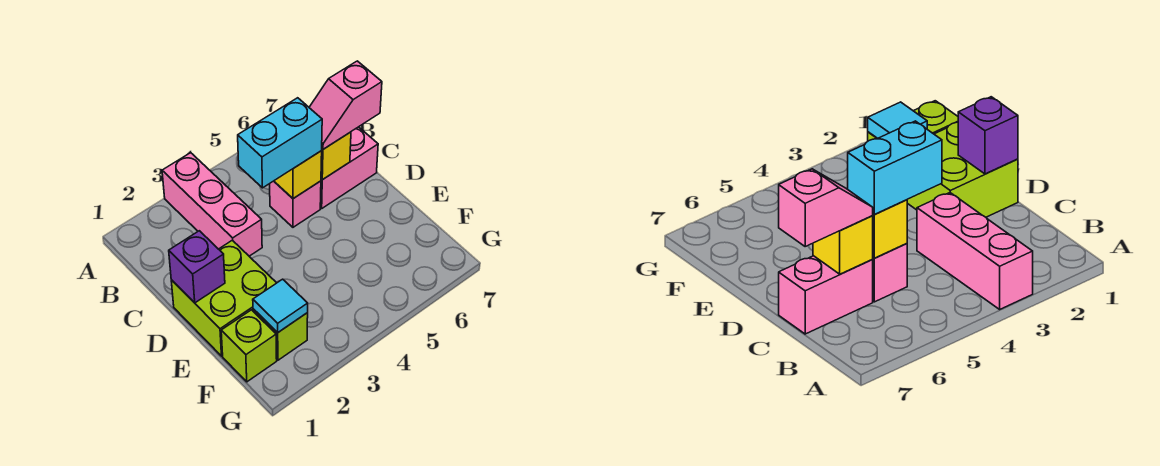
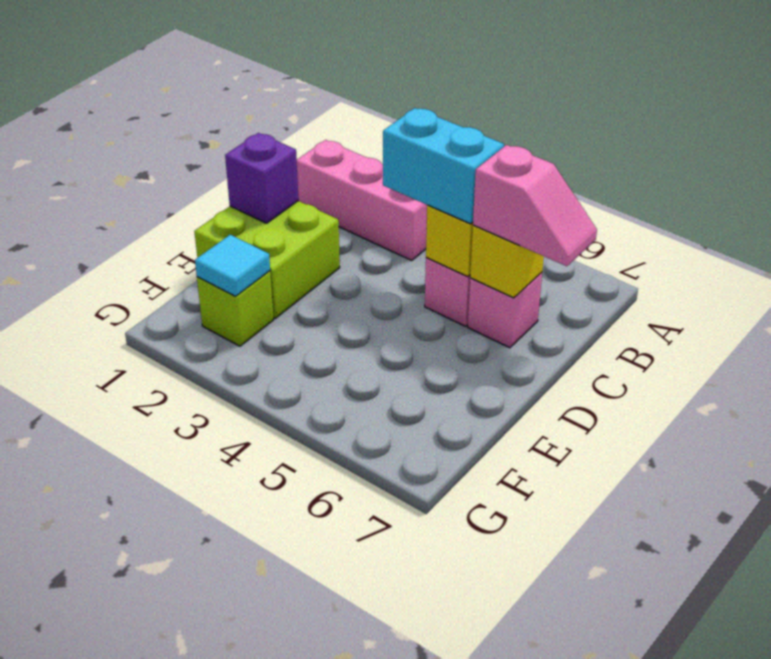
pink brick A3:C3 level 1 -> pink brick B1:B3 level 1
pink brick C6:C7 level 1 -> pink brick C6 level 1
pink slope C6:C7 level 3 top 7 -> pink slope C6:C7 level 3 top 6
lime brick F1 level 1 -> none

